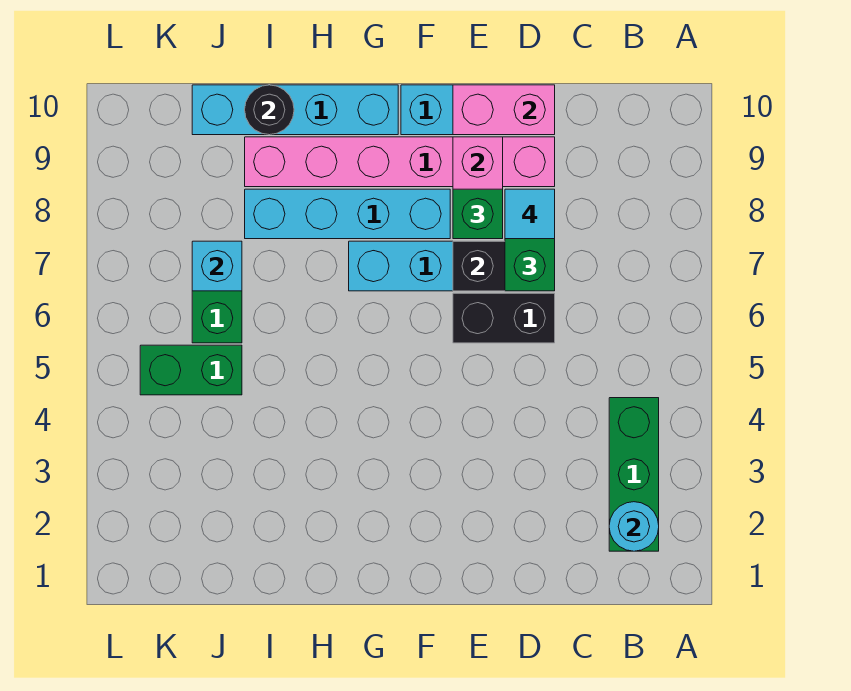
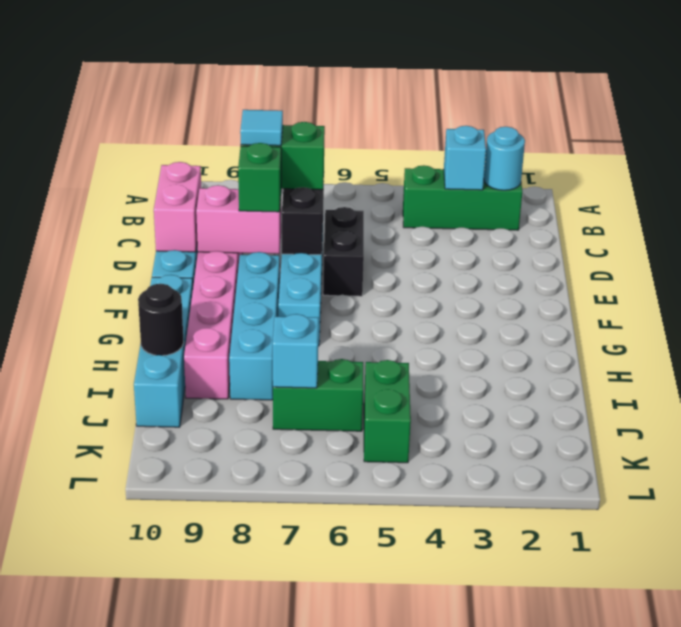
none -> cyan brick B3 level 2

